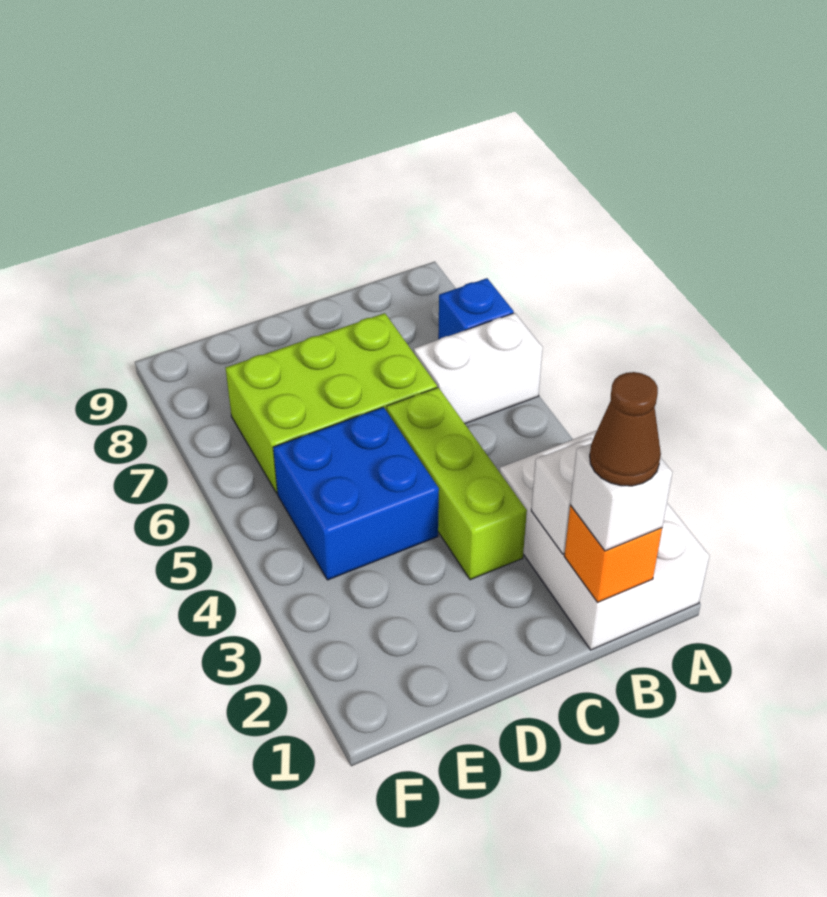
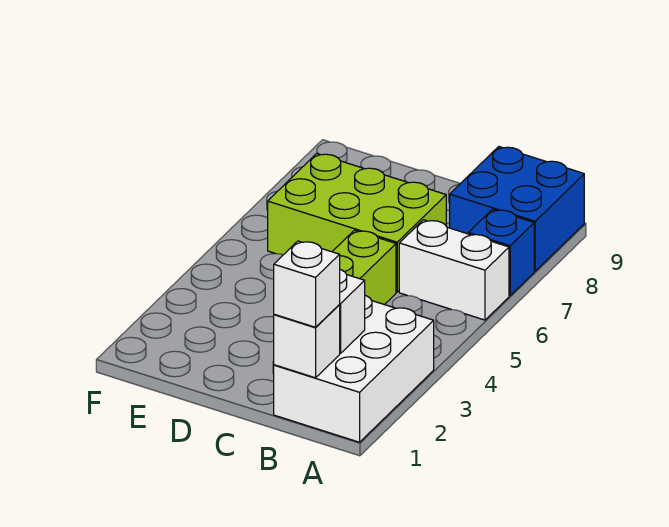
orange brick B1 level 2 -> white brick B1 level 2
brown cone B1 level 4 -> none
blue brick D4:E5 level 1 -> blue brick A8:B9 level 1

